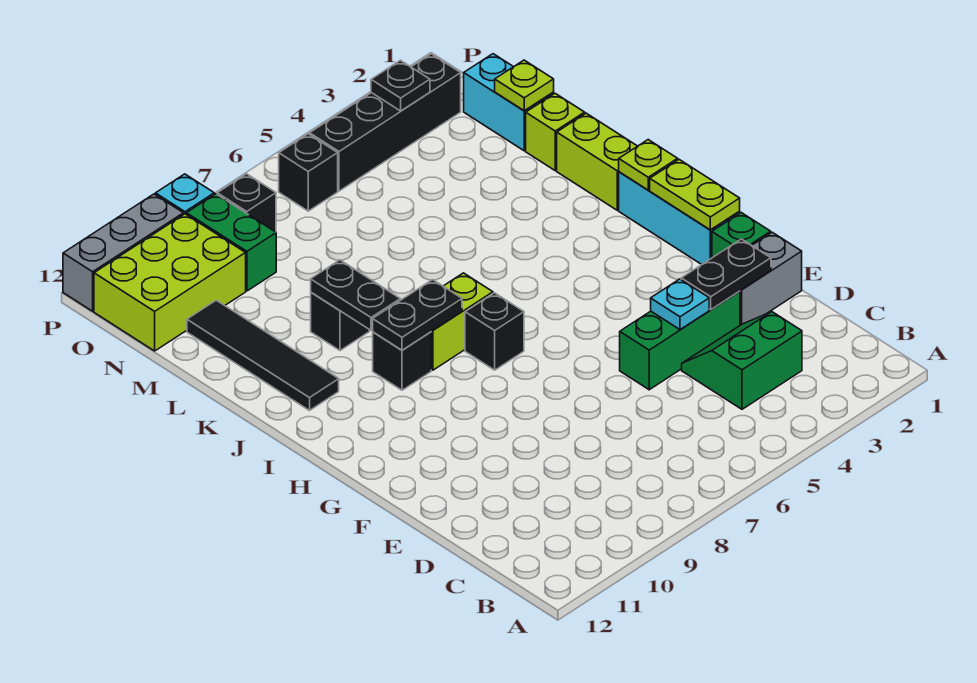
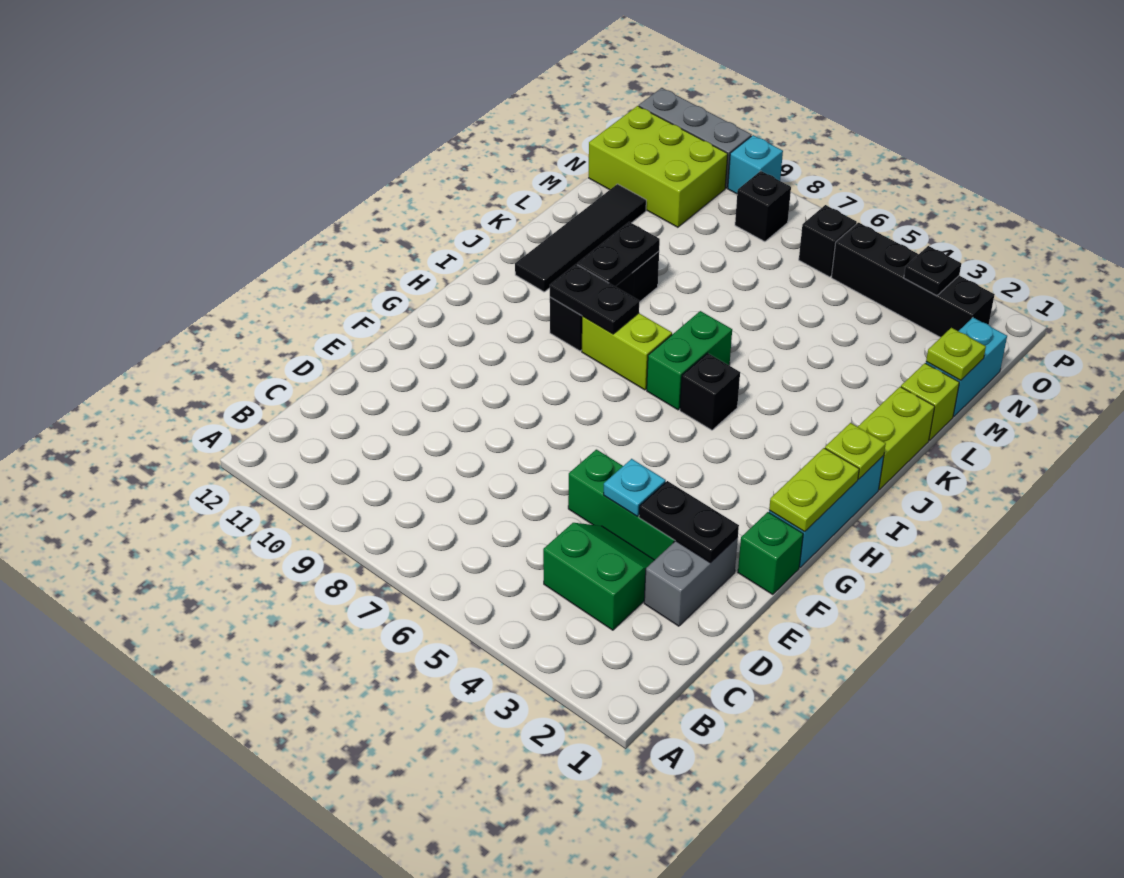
grey brick E1:E2 level 1 -> grey brick D2:E2 level 1
black brick H7 level 1 -> black brick I5 level 1
green brick N9:O9 level 1 -> green brick I6:J6 level 1

